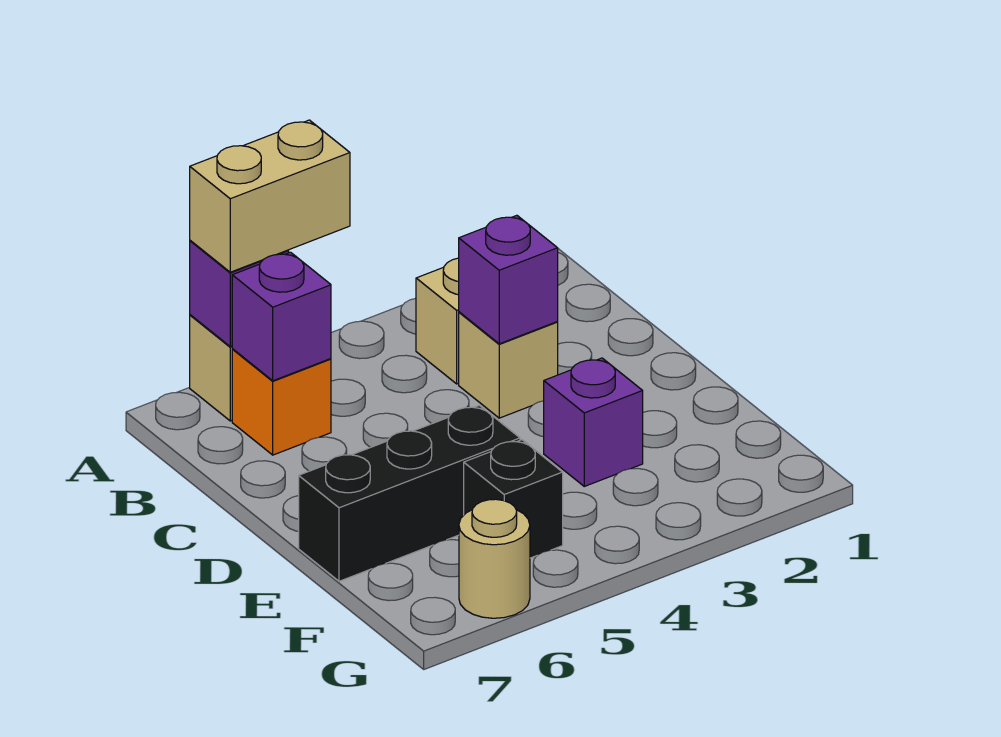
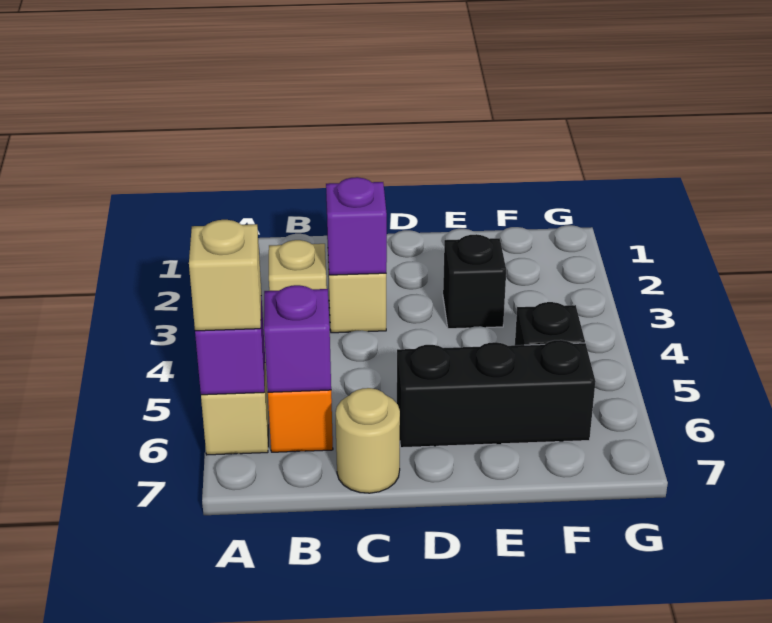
tan brick A5:A6 level 3 -> tan brick A6 level 3
purple brick E3 level 1 -> black brick E3 level 1
black brick E5:E7 level 1 -> black brick D6:F6 level 1
tan round brick G6 level 1 -> tan round brick C7 level 1

